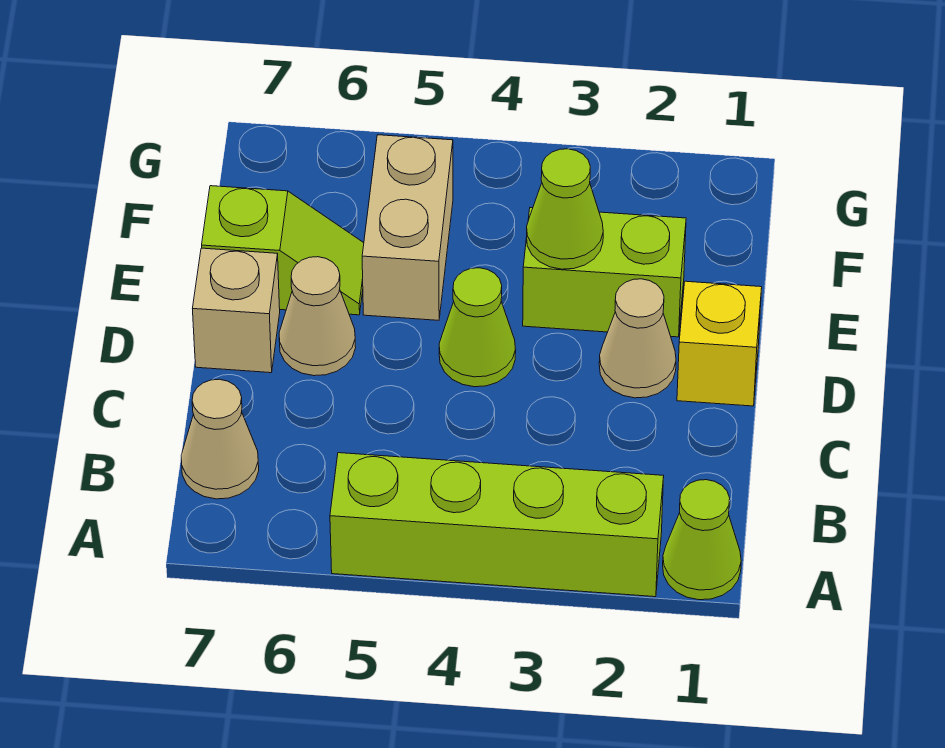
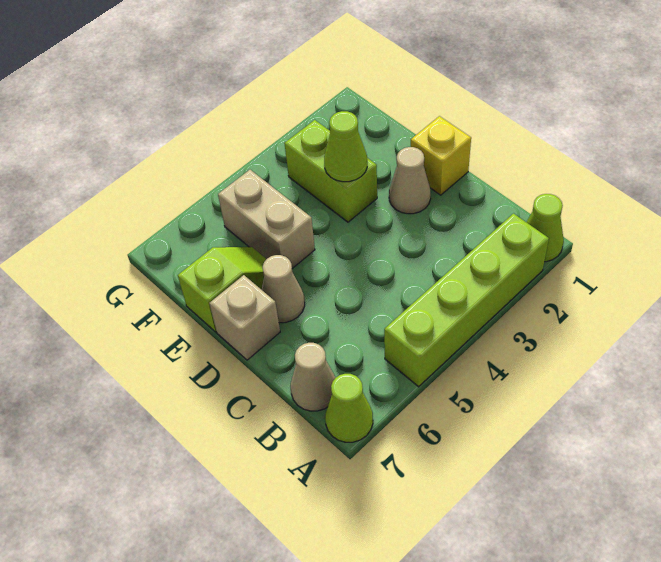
lime cone D4 level 1 -> lime cone A7 level 1
lime brick E2:E3 level 1 -> lime brick E3:F3 level 1

